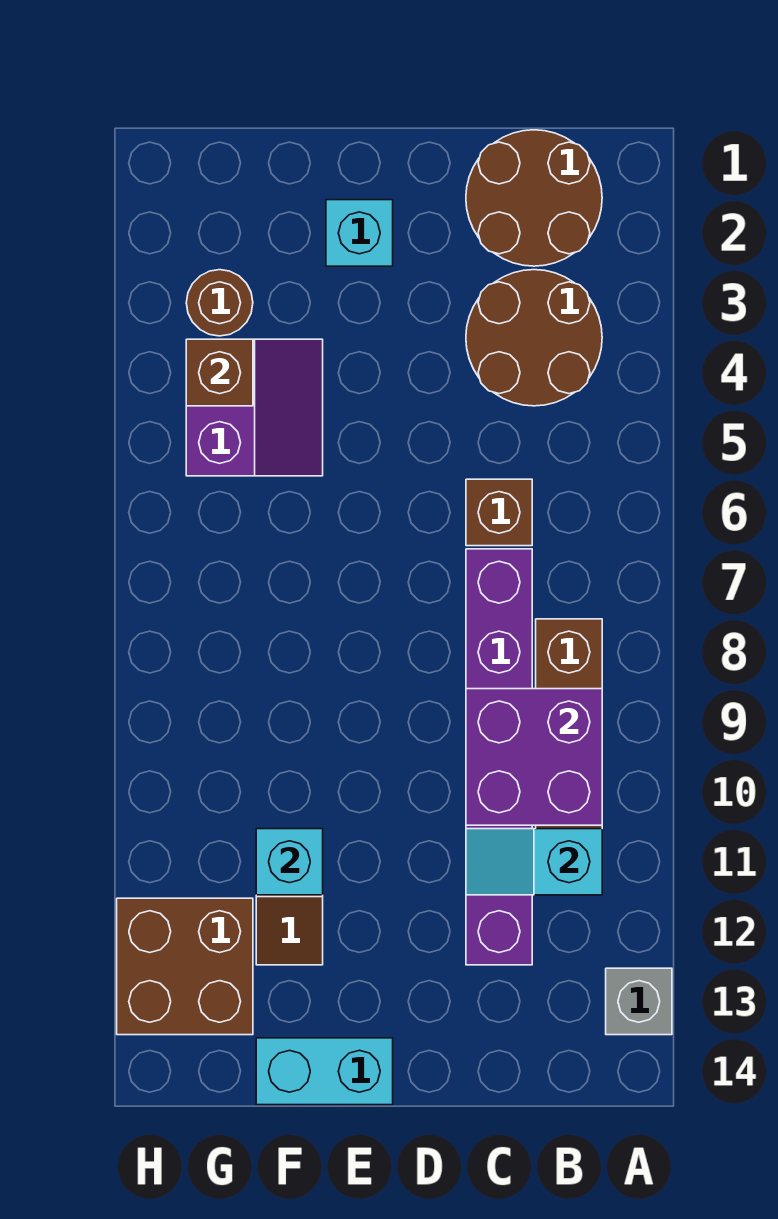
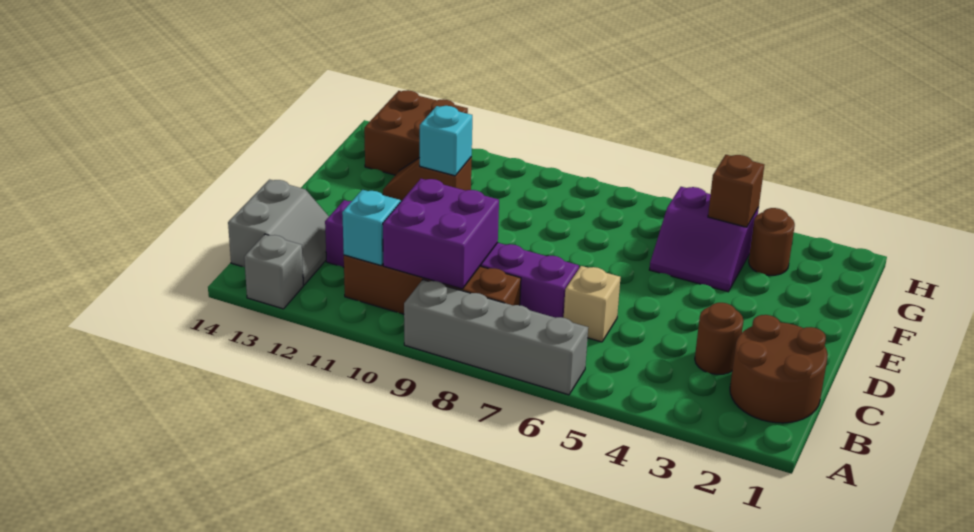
none -> grey brick A6:A9 level 1
brown round brick B3:C4 level 1 -> brown round brick C3 level 1
none -> grey slope B13:C14 level 1 top 14
brown brick C6 level 1 -> tan brick C6 level 1
cyan brick E2 level 1 -> none
cyan brick E14:F14 level 1 -> none

